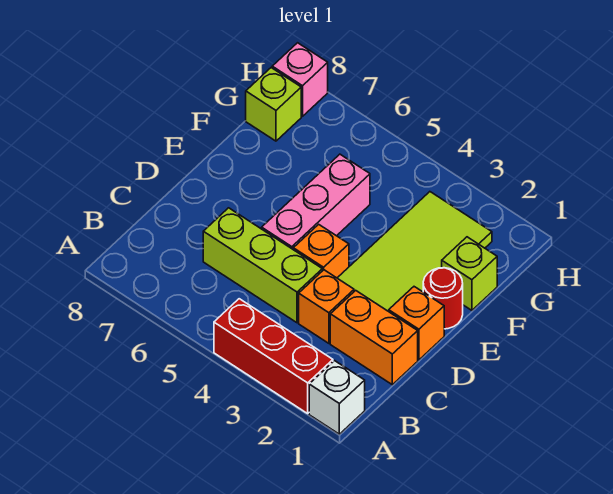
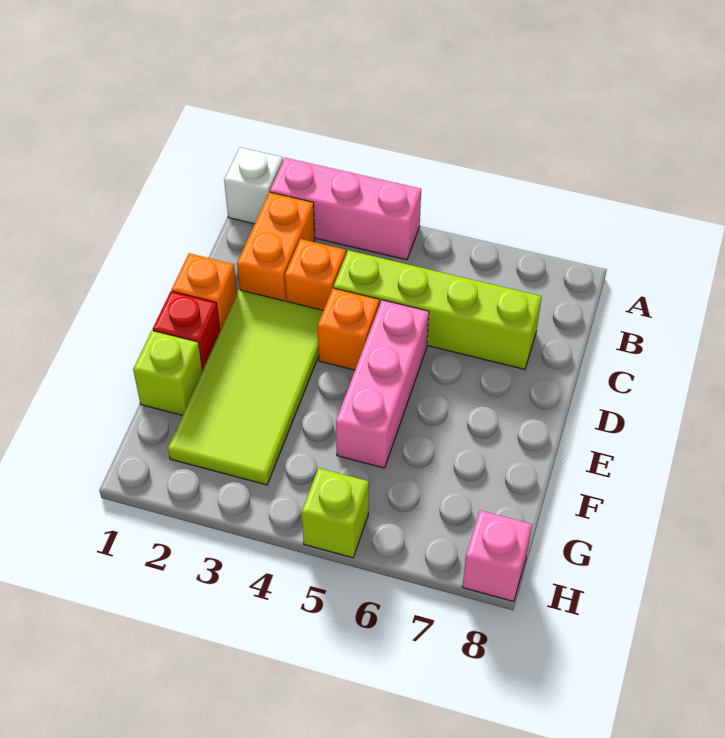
red brick A2:A4 level 1 -> pink brick A2:A4 level 1
orange brick C1:C2 level 1 -> orange brick B2:C2 level 1
lime brick C4:C6 level 1 -> lime brick C4:C7 level 1
red round brick E1 level 1 -> red brick E1 level 1
lime brick G8 level 1 -> lime brick H5 level 1

